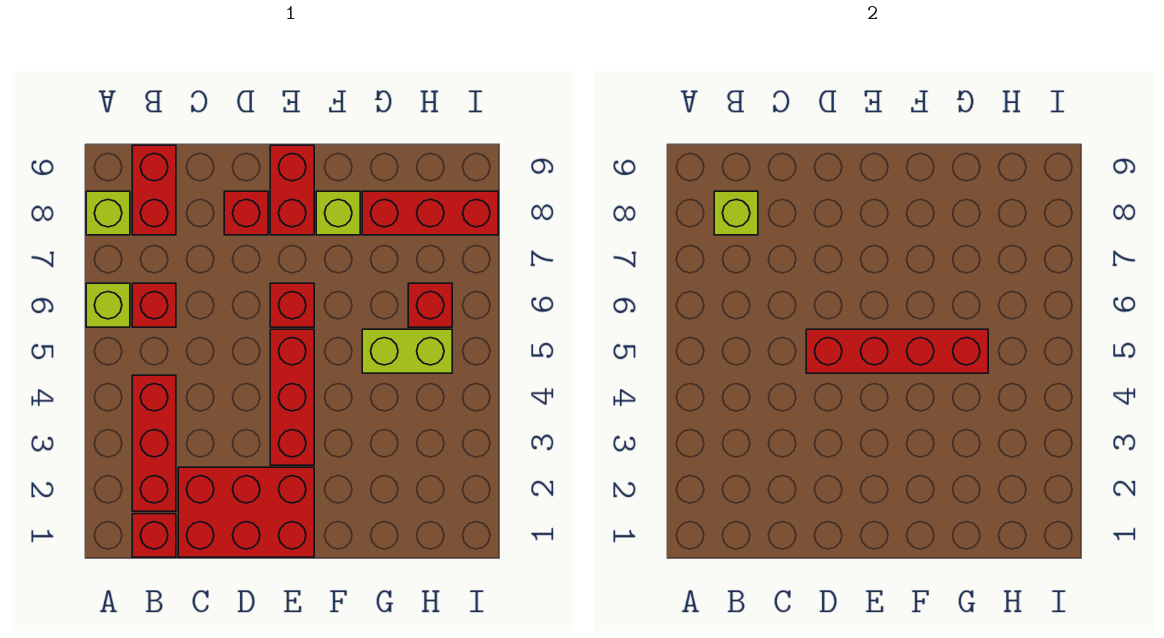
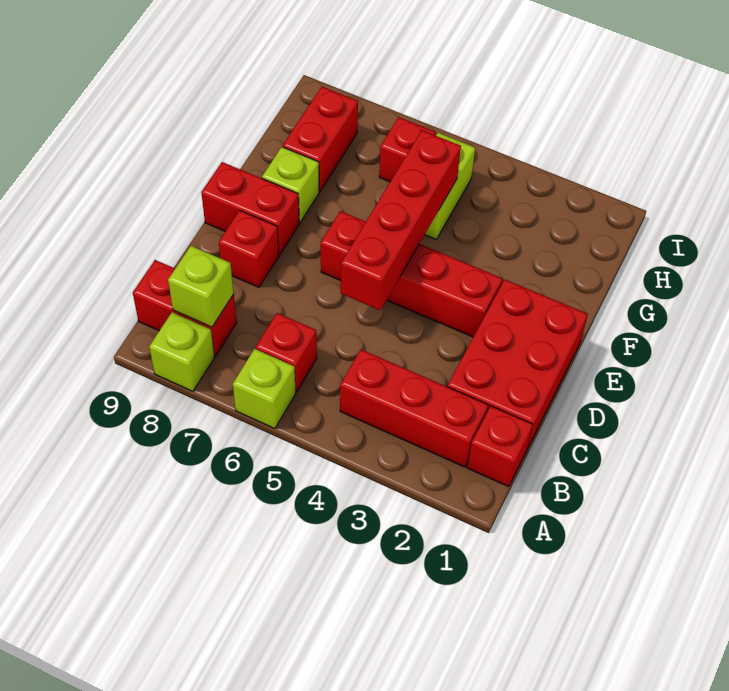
red brick G8:I8 level 1 -> red brick G8:H8 level 1

